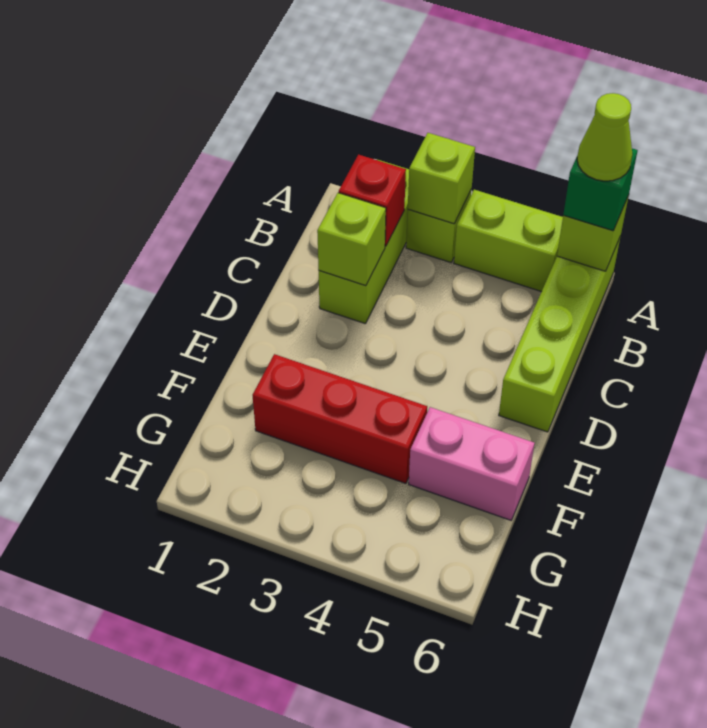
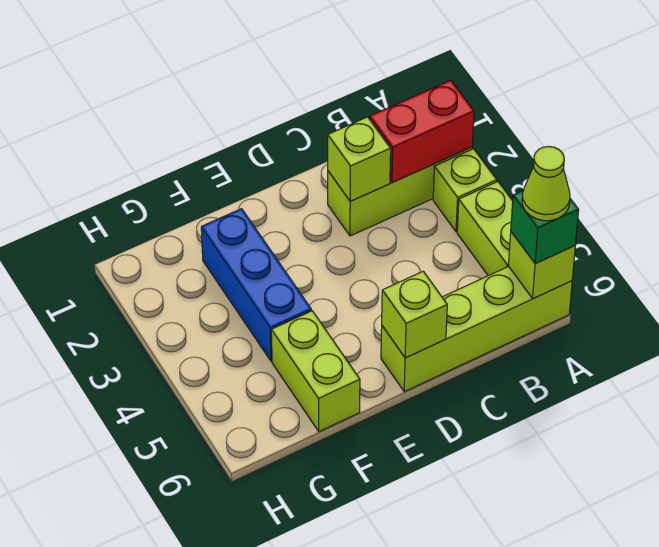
lime brick A3 level 2 -> lime brick D6 level 2
red brick B2 level 2 -> red brick A2:B2 level 2
red brick F2:F4 level 1 -> blue brick F2:F4 level 1
pink brick F5:F6 level 1 -> lime brick F5:F6 level 1

